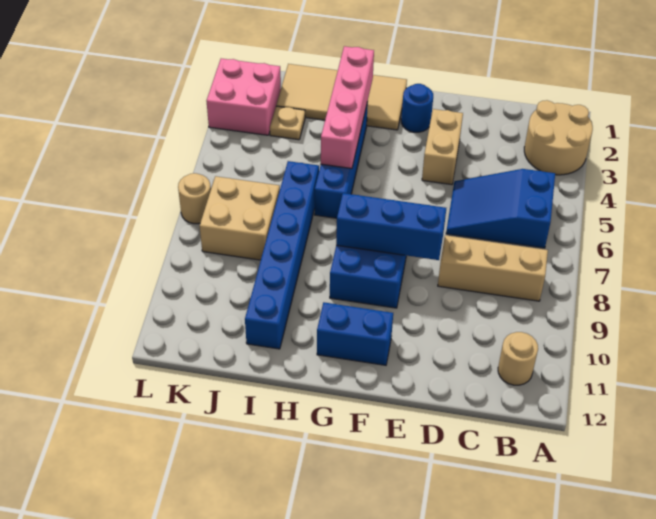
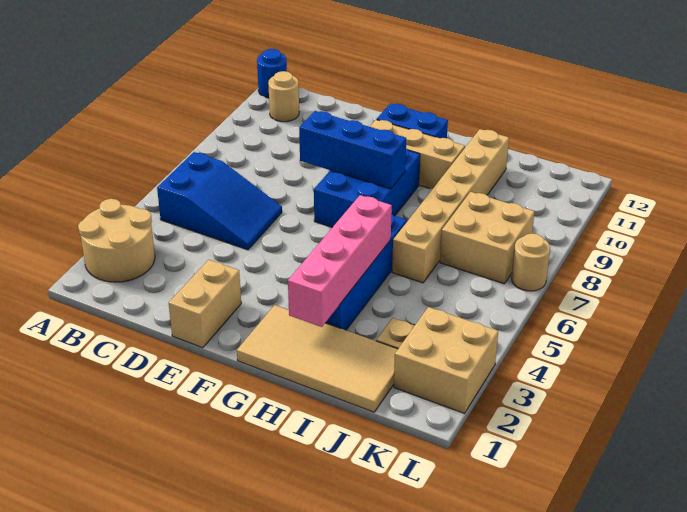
tan brick B8:D8 level 1 -> tan brick F10:H10 level 1
tan brick E3:E4 level 1 -> tan brick E1:E2 level 1
blue round brick F2 level 1 -> blue round brick A12 level 1
blue brick I6:I11 level 1 -> tan brick I6:I11 level 1
pink brick K2:L3 level 1 -> tan brick K2:L3 level 1

